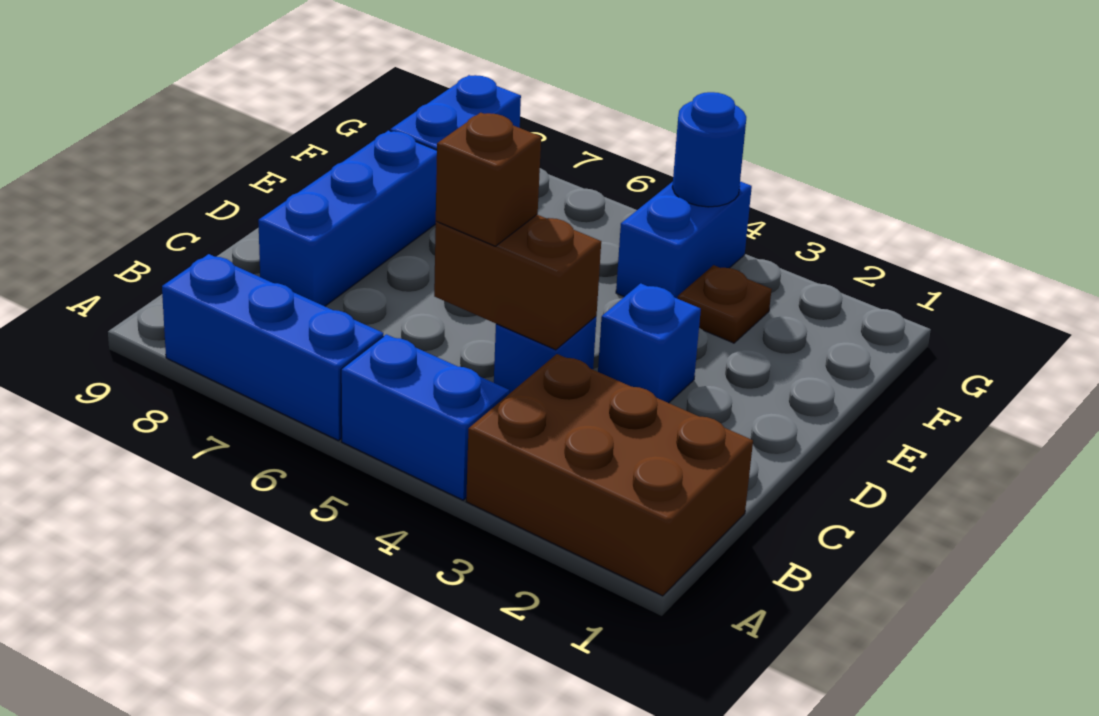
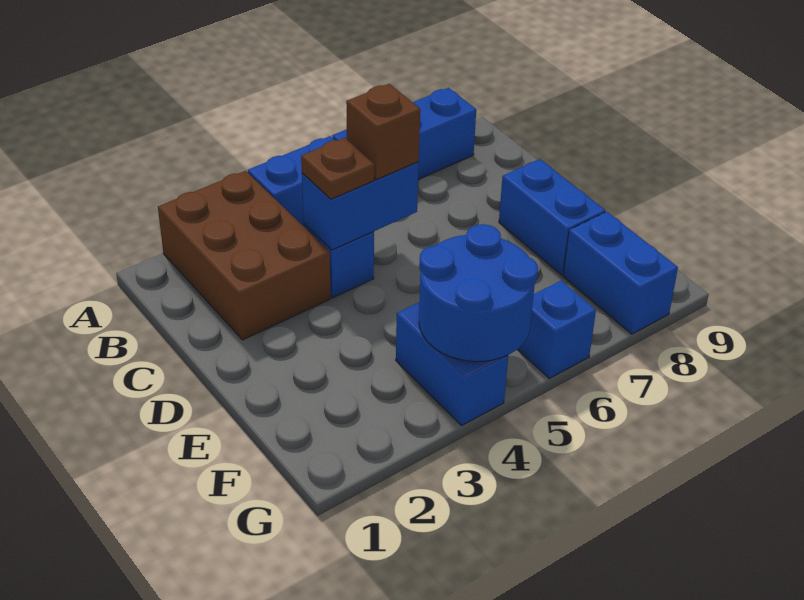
brown brick A1:B3 level 1 -> brown brick A2:C3 level 1
brown brick C4:C5 level 2 -> blue brick C4:C5 level 2
blue brick C8:E8 level 1 -> blue brick D8:E8 level 1
blue brick D3 level 1 -> blue brick G6 level 1
brown plate F3 level 1 -> brown plate C4 level 3
blue round brick G4 level 2 -> blue round brick F4:G5 level 2

